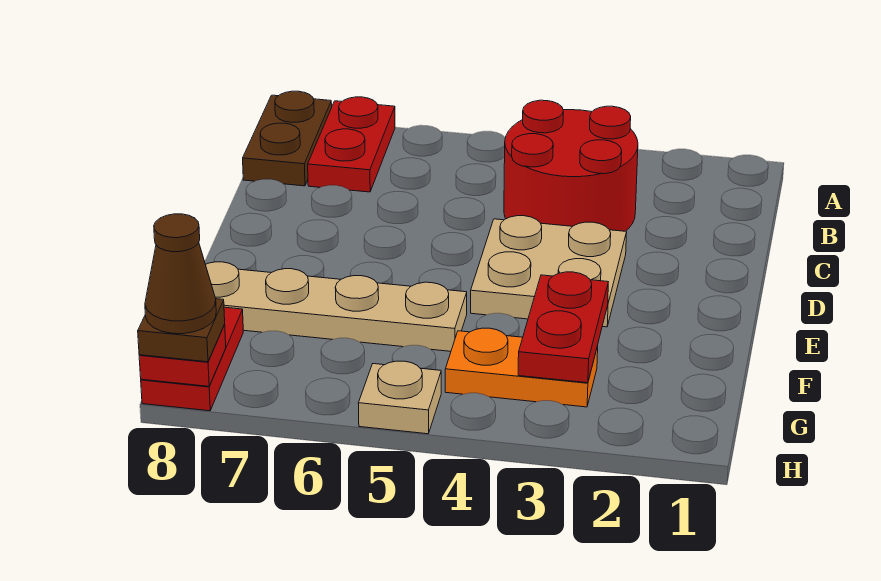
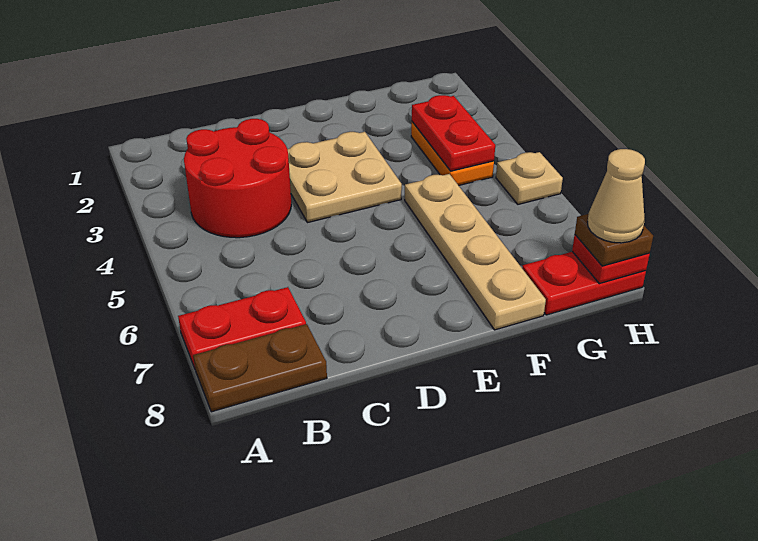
red plate F3:G3 level 2 -> red plate G3:G4 level 2
brown cone H8 level 4 -> tan cone H8 level 4

